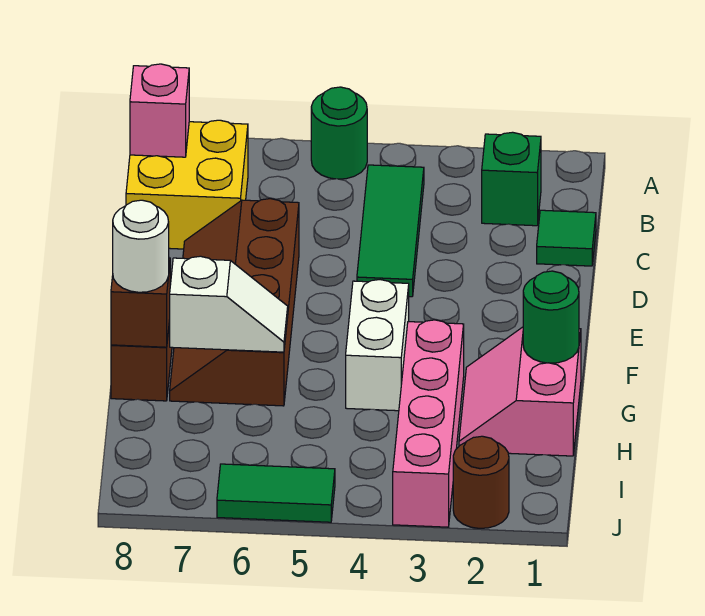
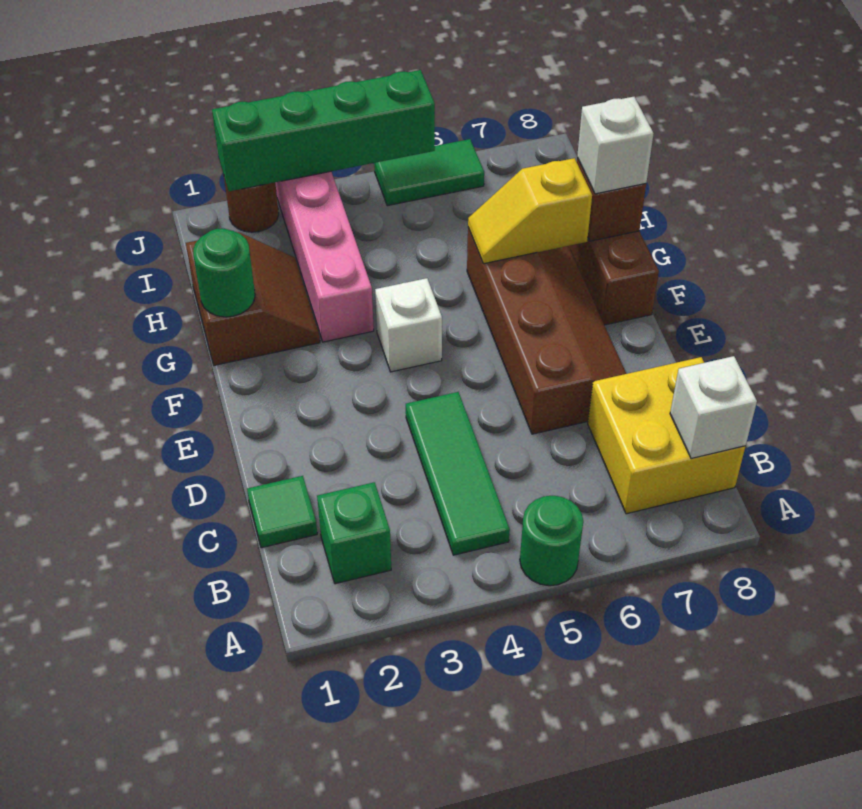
pink brick B8 level 2 -> white brick B8 level 2
white brick F4:G4 level 1 -> white brick F4 level 1
pink slope G1:H2 level 1 top 1 -> brown slope G1:H2 level 1 top 1
white slope G6:G7 level 2 top 7 -> yellow slope G6:G7 level 2 top 7
white round brick G8 level 3 -> white brick G8 level 3
none -> green brick J2:J5 level 2

